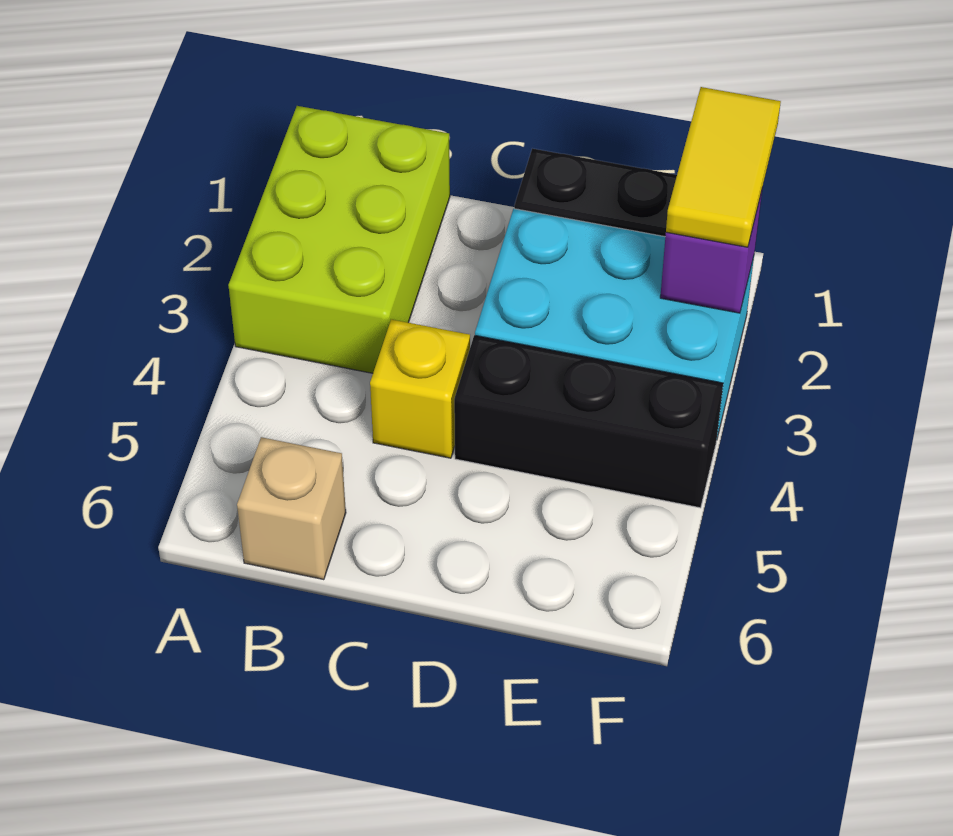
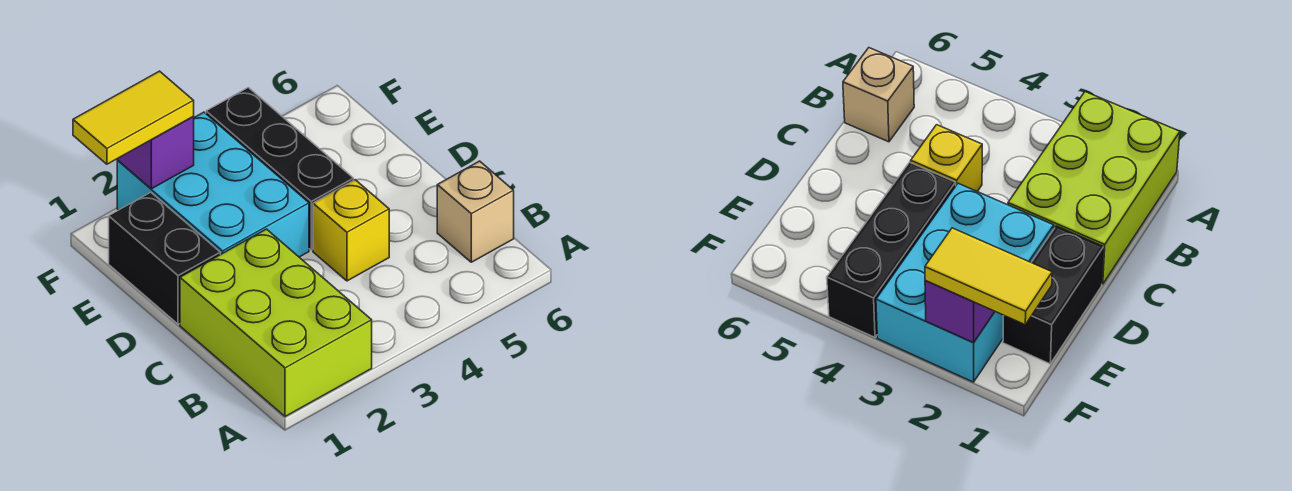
lime brick A1:B3 level 1 -> lime brick A1:C2 level 1

